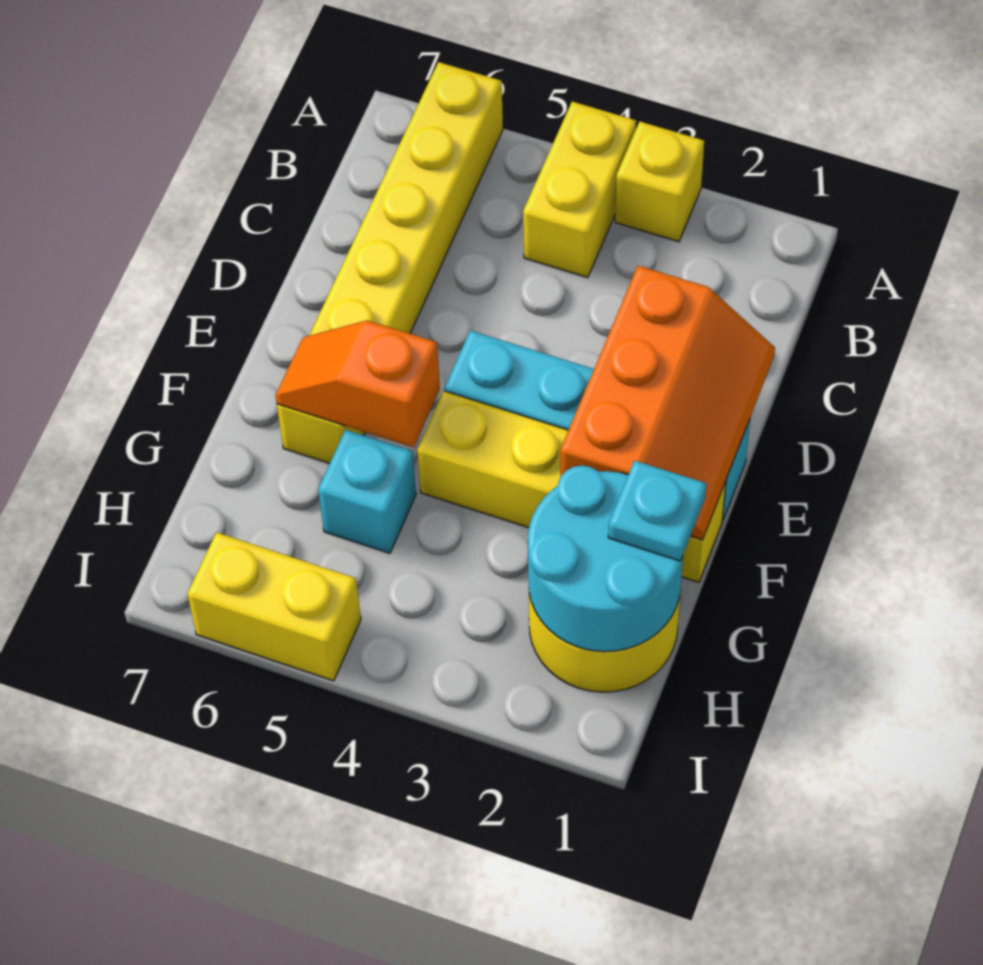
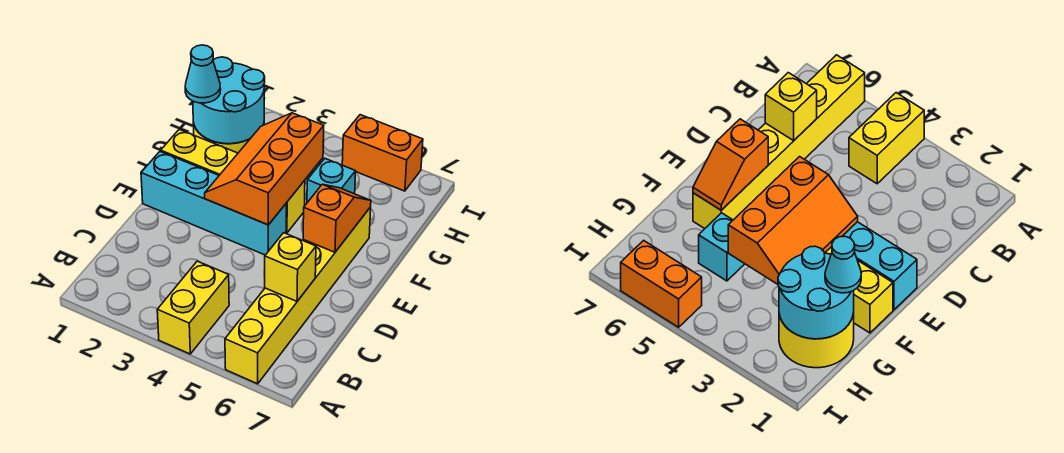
yellow brick A3 level 1 -> yellow brick C6 level 2
orange slope D1:F2 level 2 top 2 -> orange slope E3:G4 level 2 top 4
orange slope F5:F6 level 2 top 5 -> orange slope E6:F6 level 2 top E
cyan plate G1 level 3 -> cyan cone G1 level 3
yellow brick I5:I6 level 1 -> orange brick I5:I6 level 1

